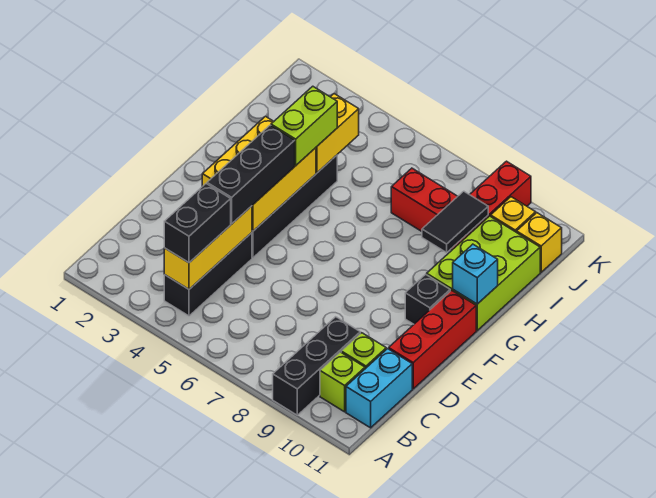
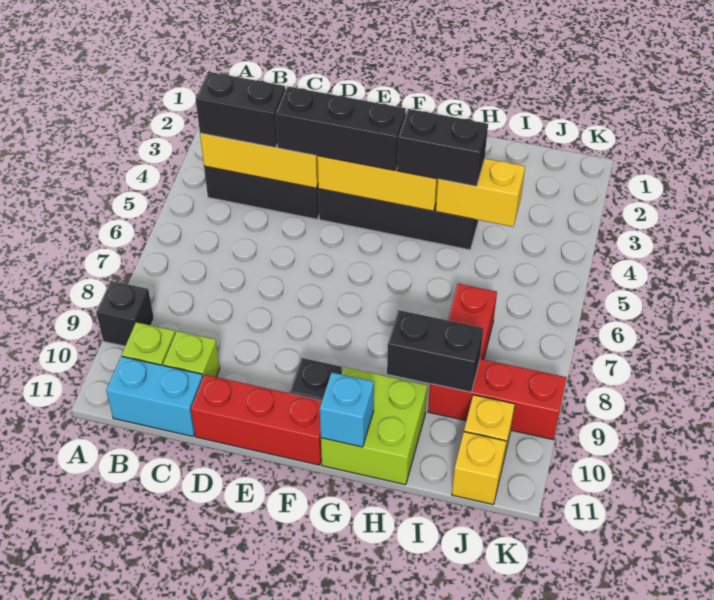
black brick A9:C9 level 1 -> black brick A9 level 1
lime brick G4:H4 level 3 -> black brick G4:H4 level 3
lime brick G10:I11 level 1 -> lime brick G10:H11 level 1
black tile H9:I9 level 2 -> black brick H9:I9 level 2

